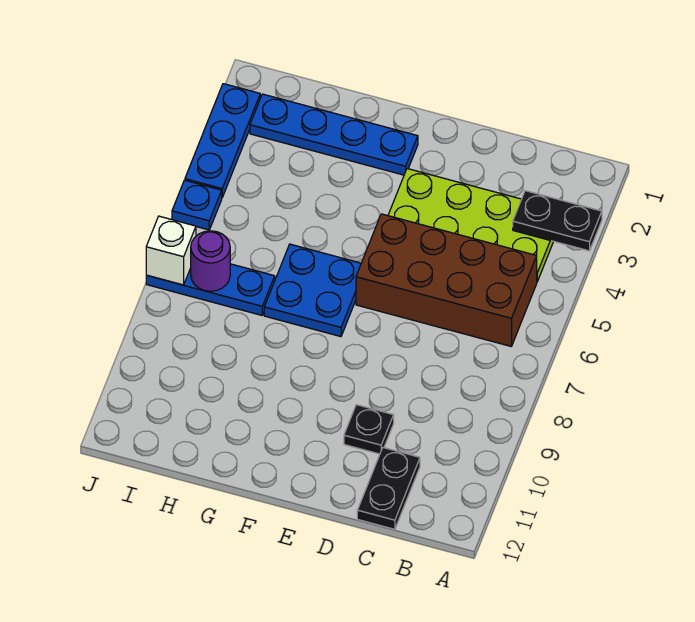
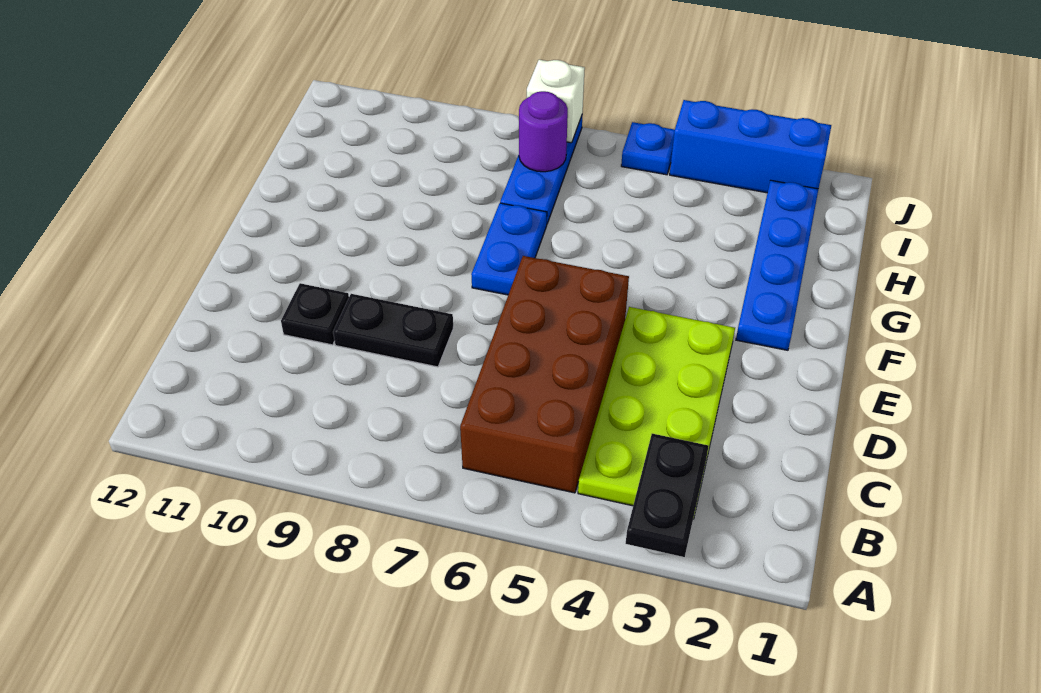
black plate C11:C12 level 1 -> black plate D8:D9 level 1
blue plate F6:G7 level 1 -> blue plate F7:G7 level 1
blue plate J2:J4 level 1 -> blue brick J2:J4 level 1

